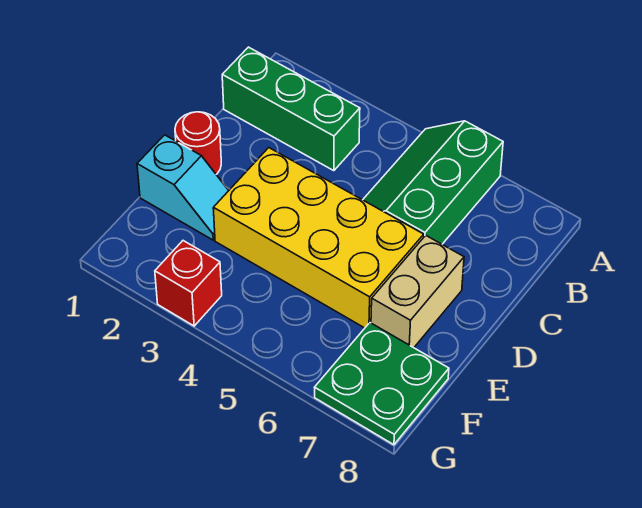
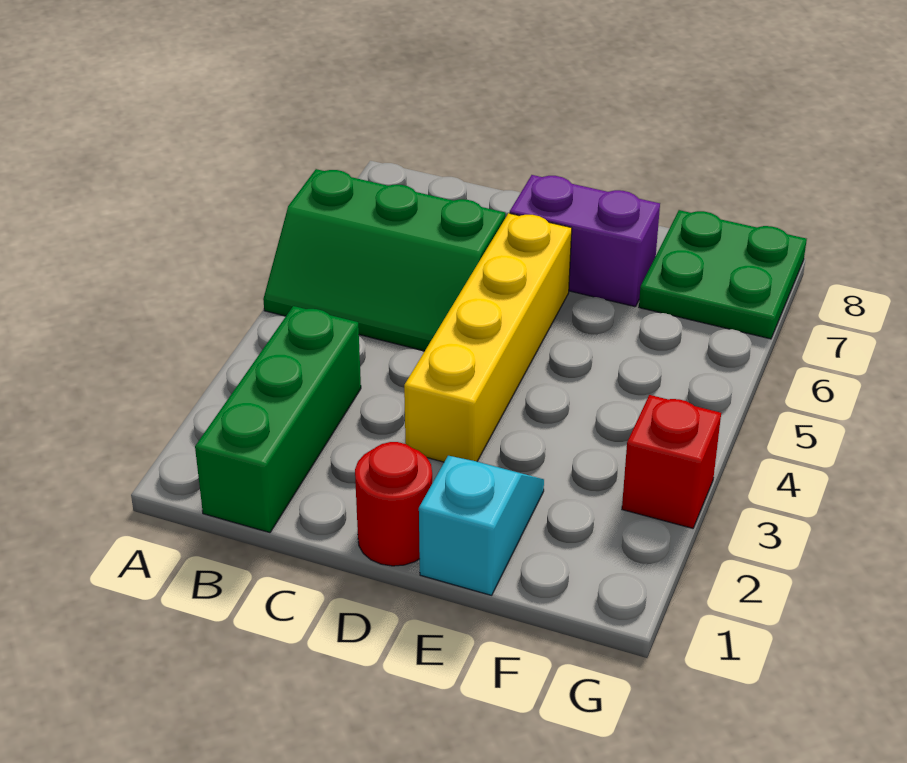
yellow brick D3:E6 level 1 -> yellow brick D3:D6 level 1
tan brick D7:E7 level 1 -> purple brick D7:E7 level 1

